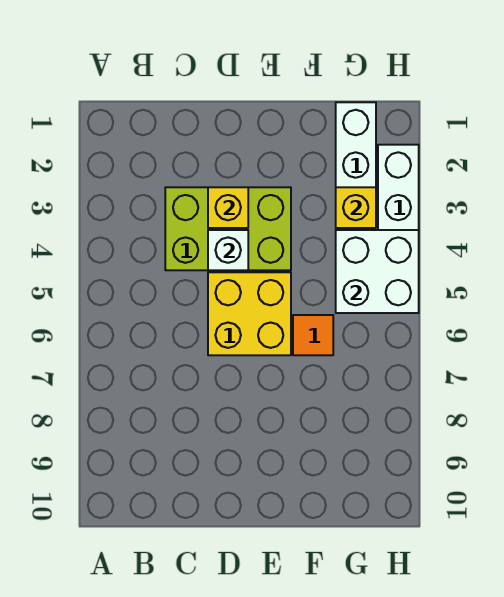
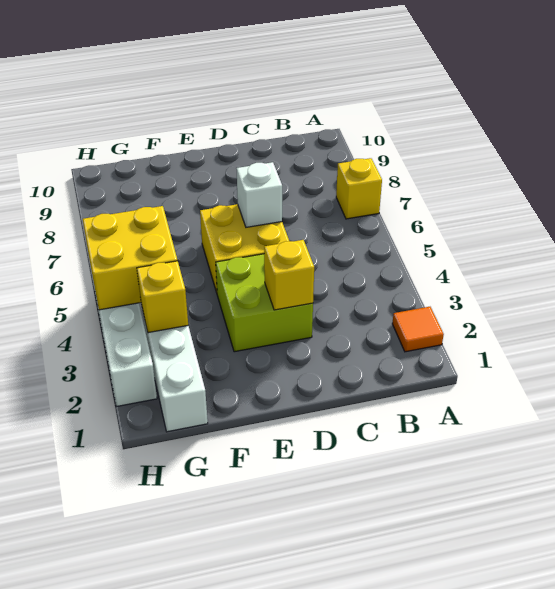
none -> yellow brick A7 level 1
lime brick C3:E4 level 1 -> lime brick D3:E4 level 1
white brick D4 level 2 -> white brick D6 level 2
orange tile F6 level 1 -> orange tile A2 level 1
white brick G4:H5 level 2 -> yellow brick G4:H5 level 2

